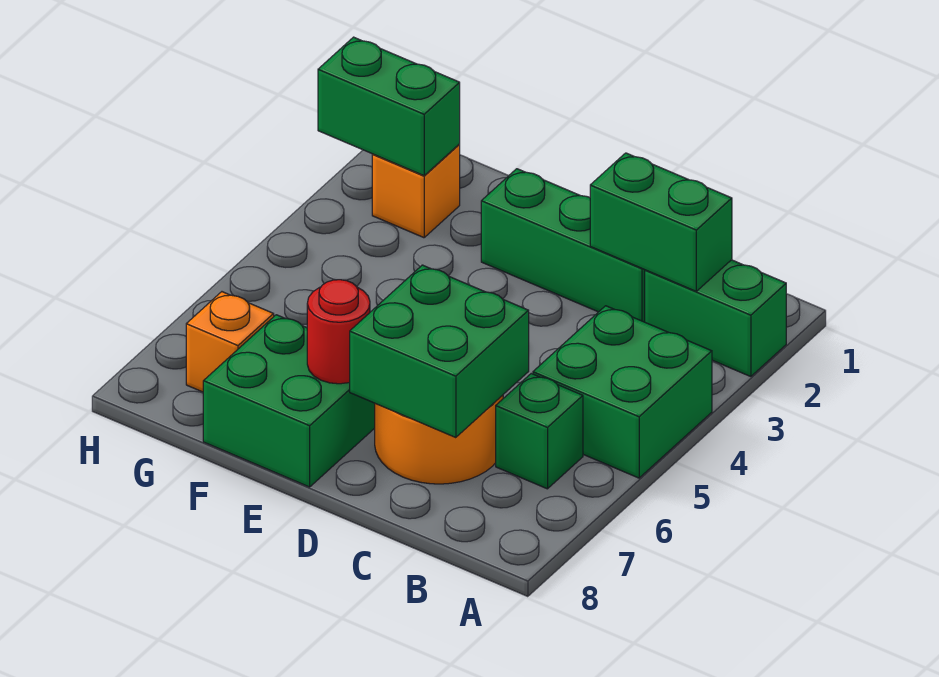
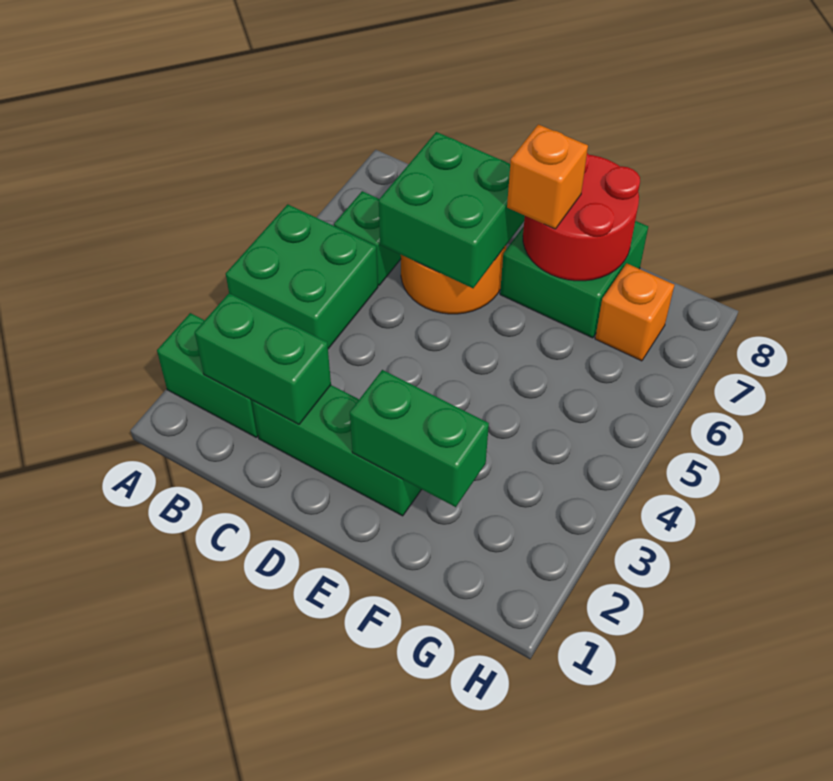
red round brick E7 level 2 -> red round brick E7:F8 level 2
orange brick G2 level 1 -> orange brick E7 level 3
green brick G2:H2 level 2 -> green brick E2:F2 level 2

